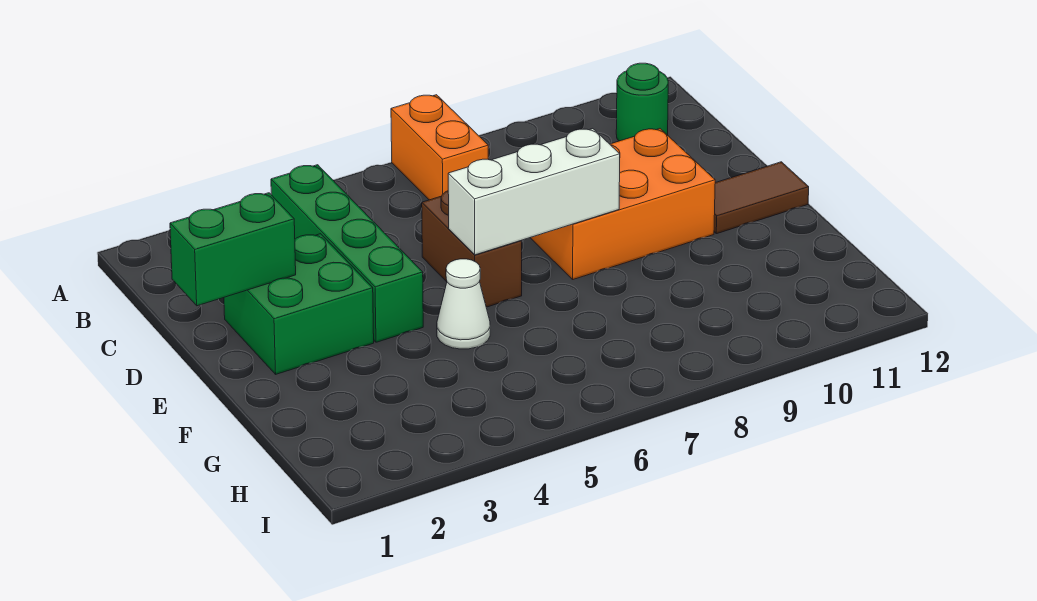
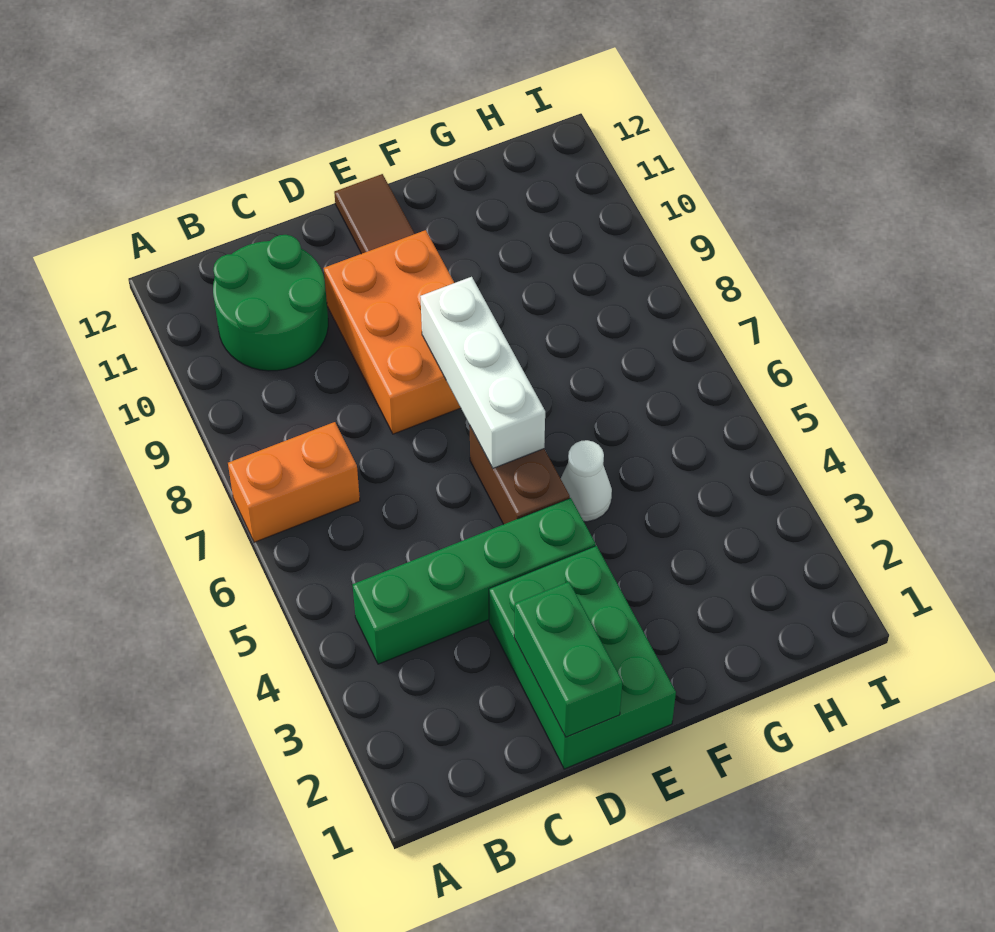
green round brick B11 level 1 -> green round brick B10:C11 level 1
green brick D2:E3 level 1 -> green brick D1:E3 level 1
brown brick D6:E6 level 1 -> brown brick E5:E6 level 1

